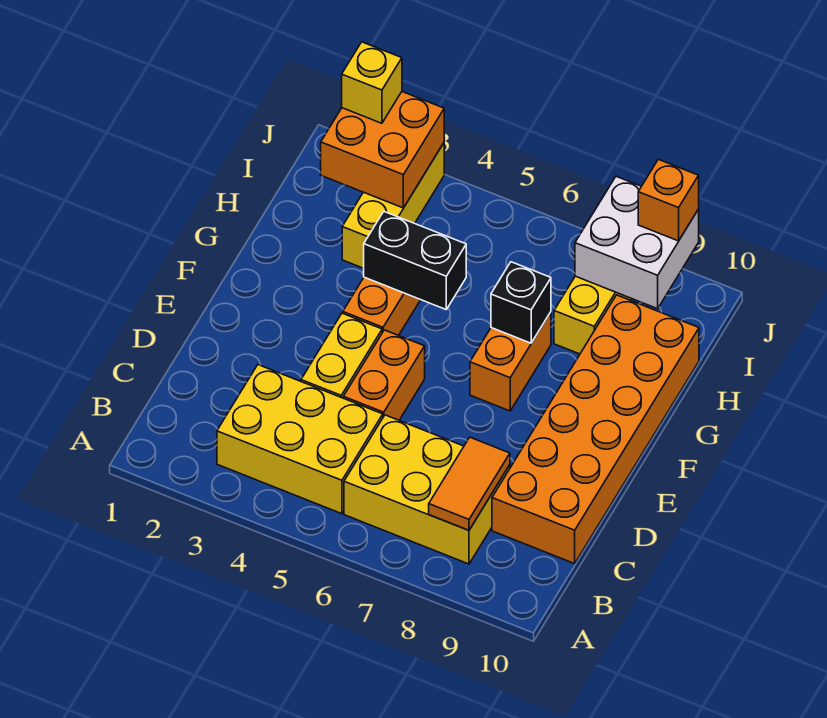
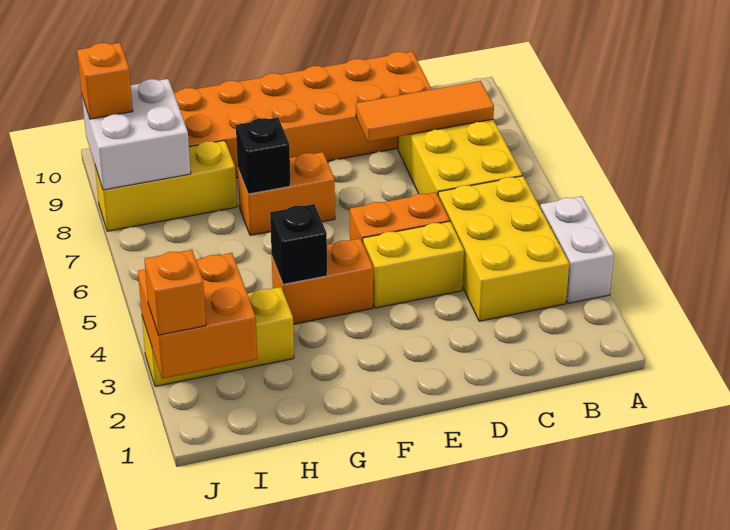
none -> white brick A3:A4 level 1
orange tile B8:C8 level 2 -> orange tile B8:D8 level 2
black brick G4:G5 level 2 -> black brick G4 level 2
yellow brick J2 level 3 -> orange brick J2 level 3

